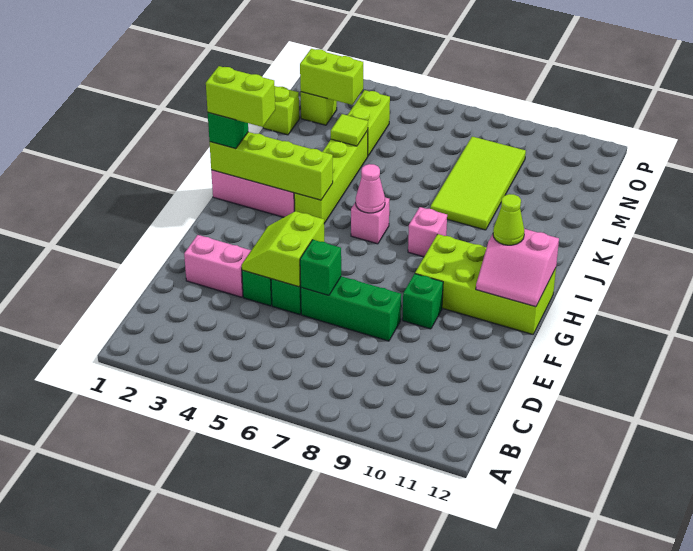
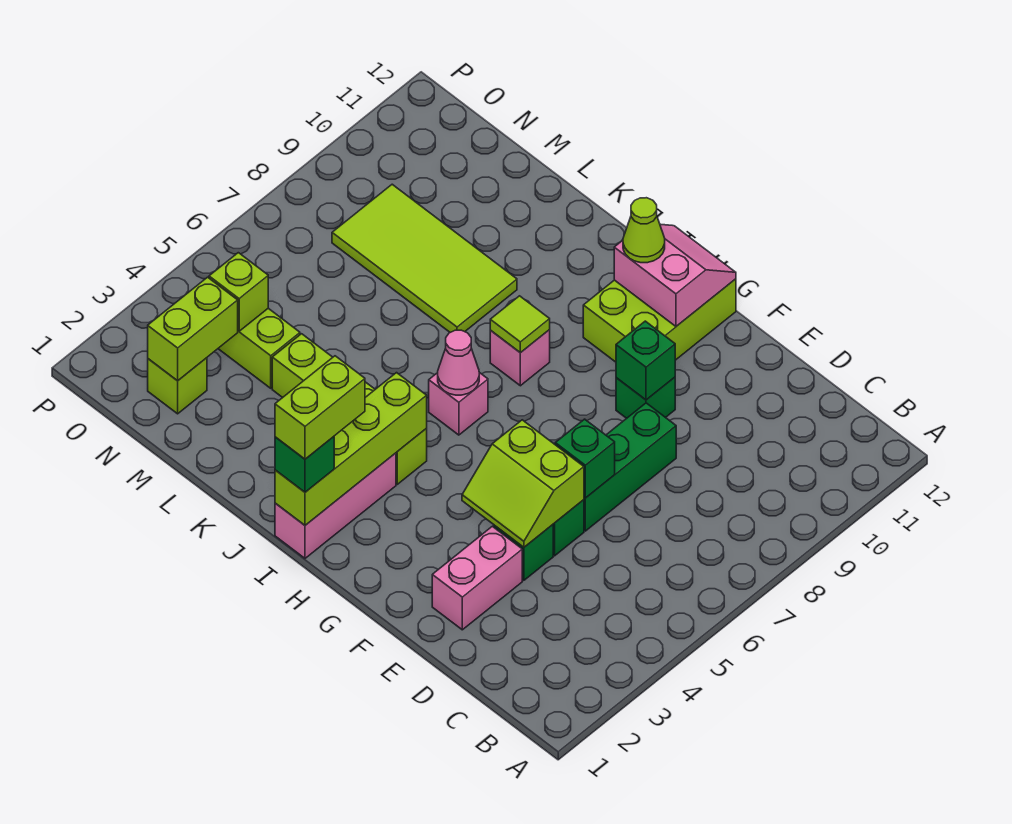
none -> green brick F9 level 2
lime brick G9:H12 level 1 -> lime brick G10:H12 level 1
pink slope G11:H12 level 2 top H -> pink slope G11:H12 level 2 top 11
lime tile L4 level 2 -> lime tile I8 level 2
lime brick M1 level 1 -> lime brick N4 level 2

